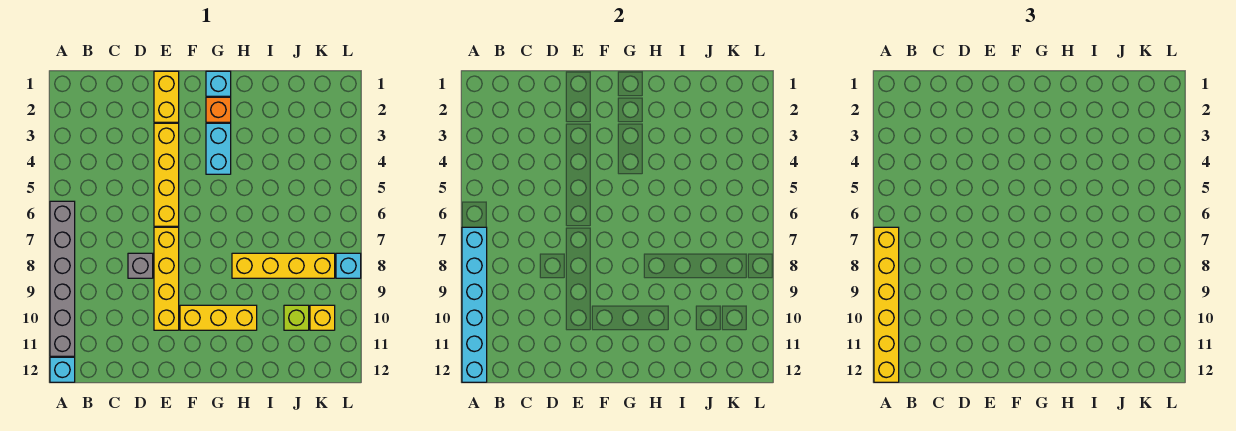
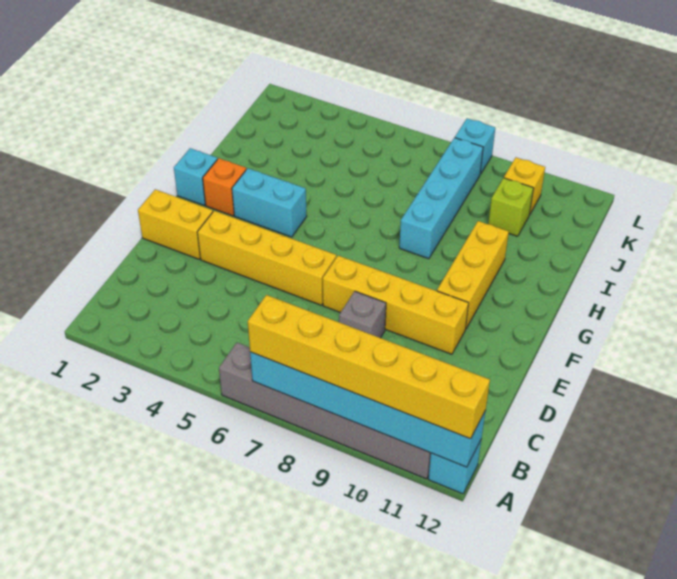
yellow brick H8:K8 level 1 -> cyan brick H8:K8 level 1

